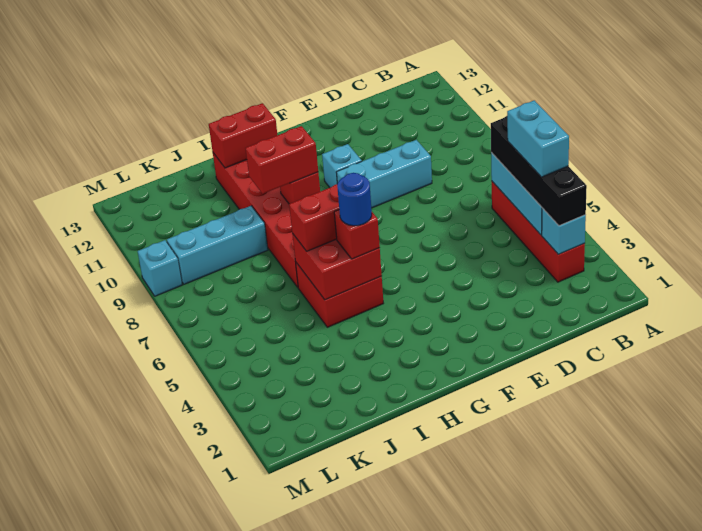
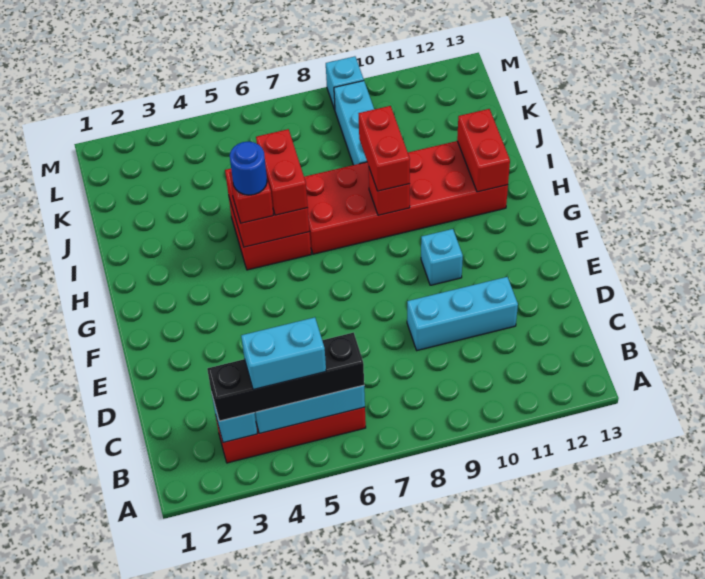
cyan brick D9:F9 level 1 -> cyan brick D9:D11 level 1

